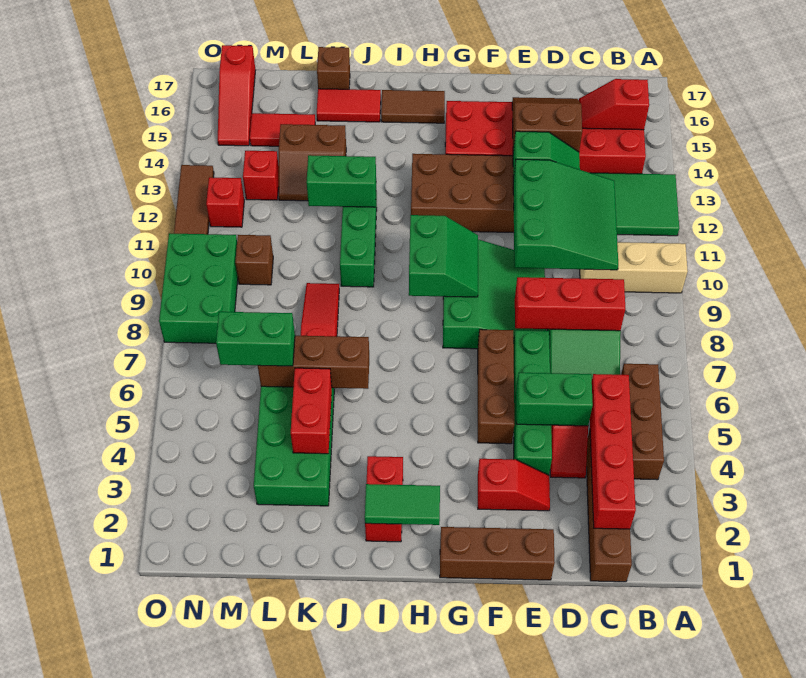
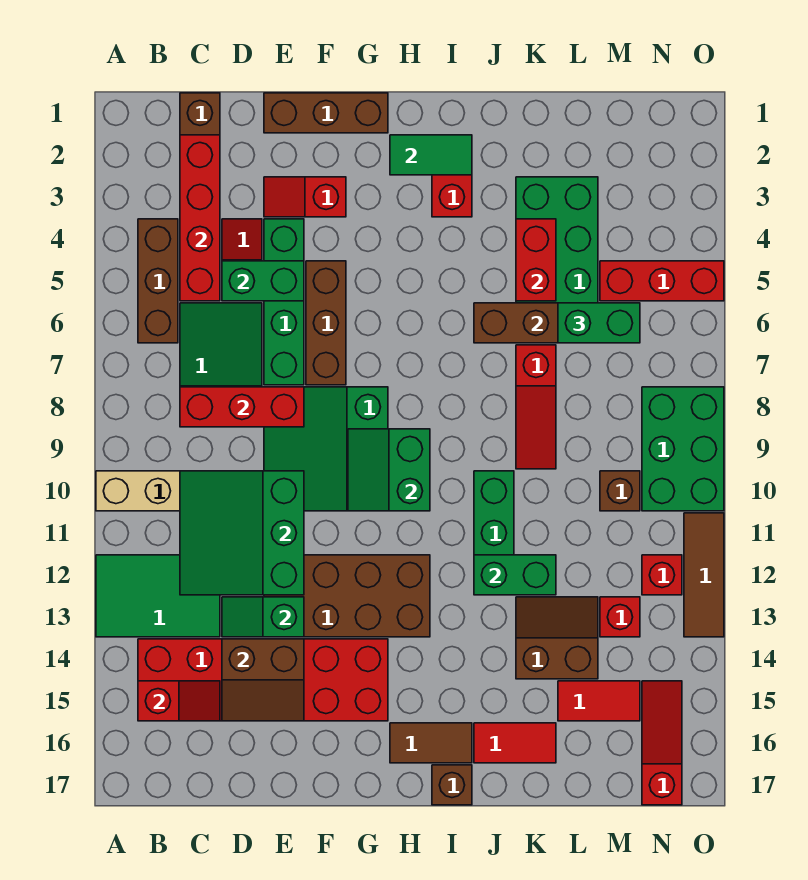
brown brick K17 level 1 -> brown brick I17 level 1
none -> red brick M5:O5 level 1

